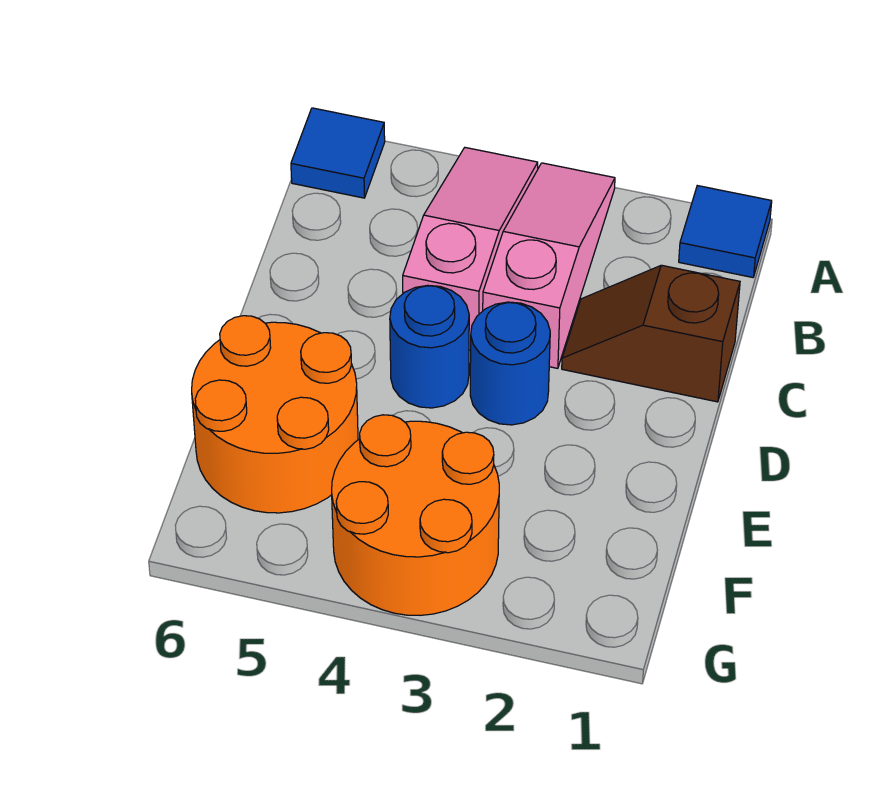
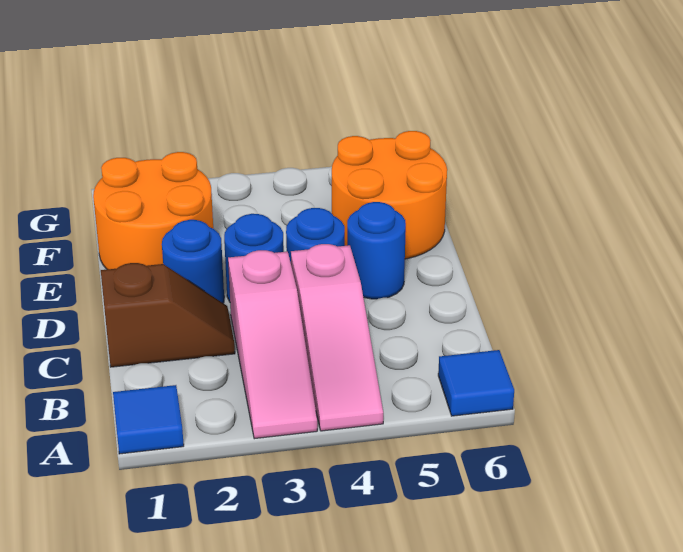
none -> blue round brick D2 level 1
none -> blue round brick D5 level 1
orange round brick F3:G4 level 1 -> orange round brick E1:F2 level 1

